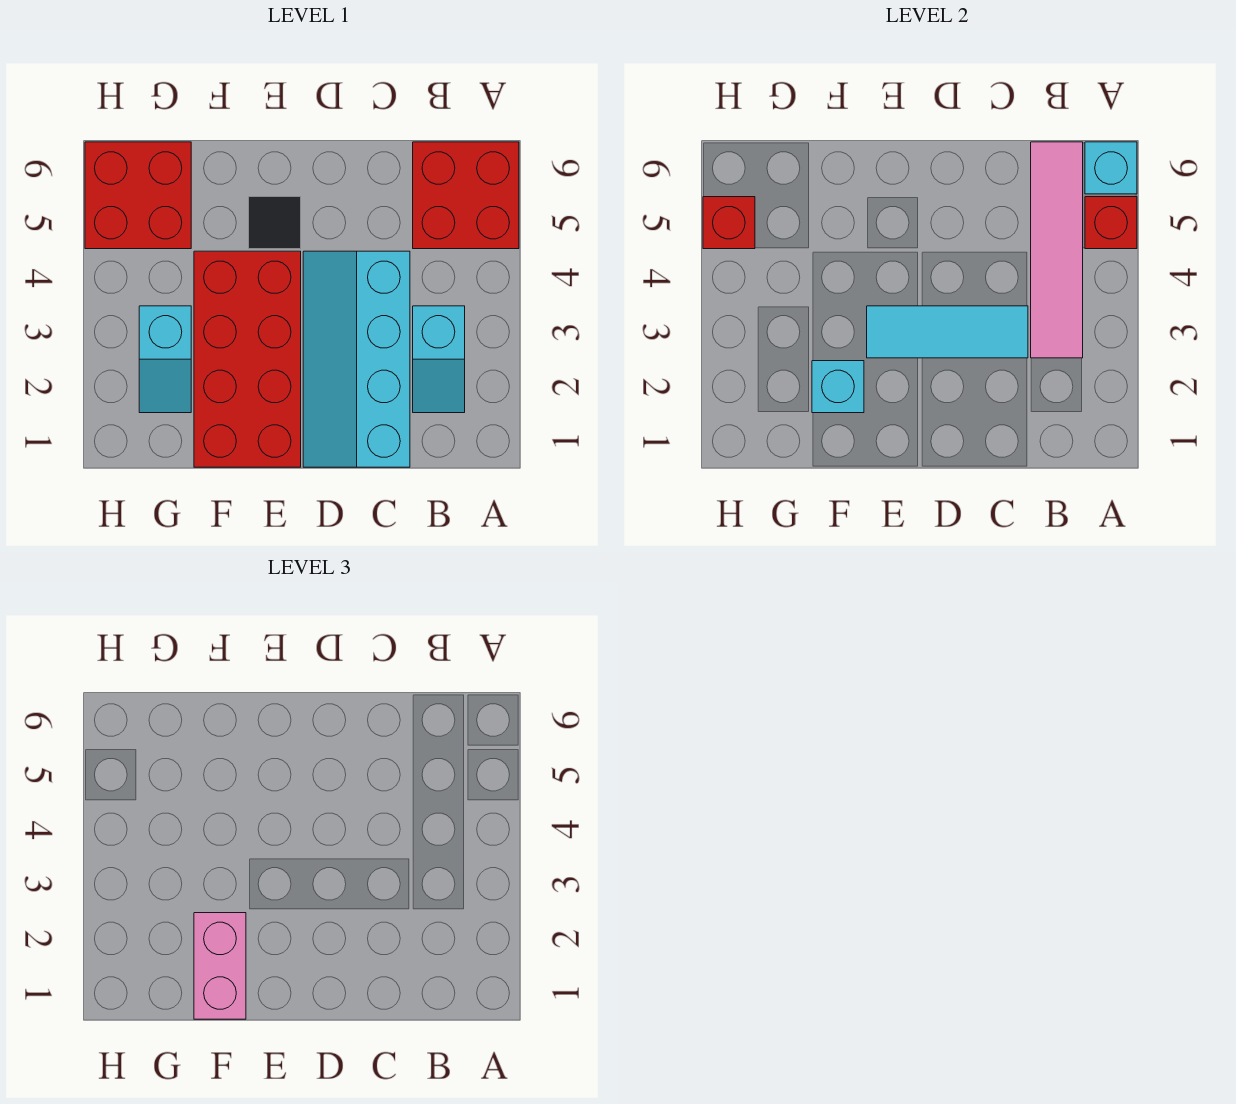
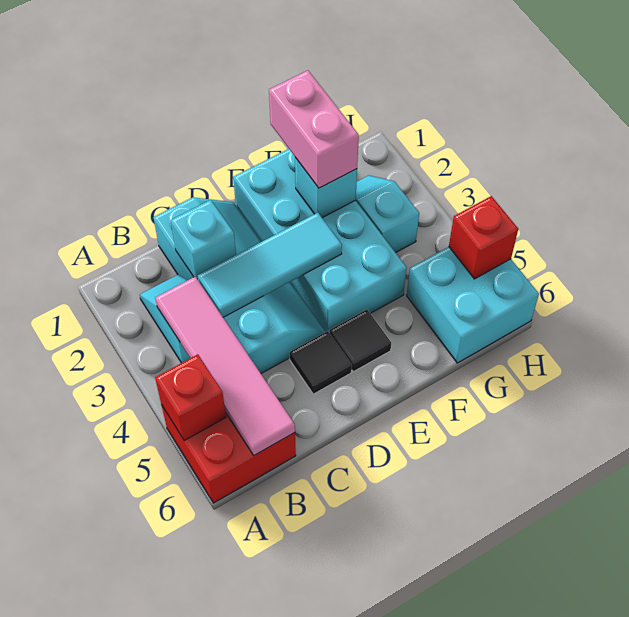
cyan brick A6 level 2 -> cyan brick C2 level 2
none -> black tile D5 level 1
red brick E1:F4 level 1 -> cyan brick E1:F4 level 1
red brick G5:H6 level 1 -> cyan brick G5:H6 level 1

